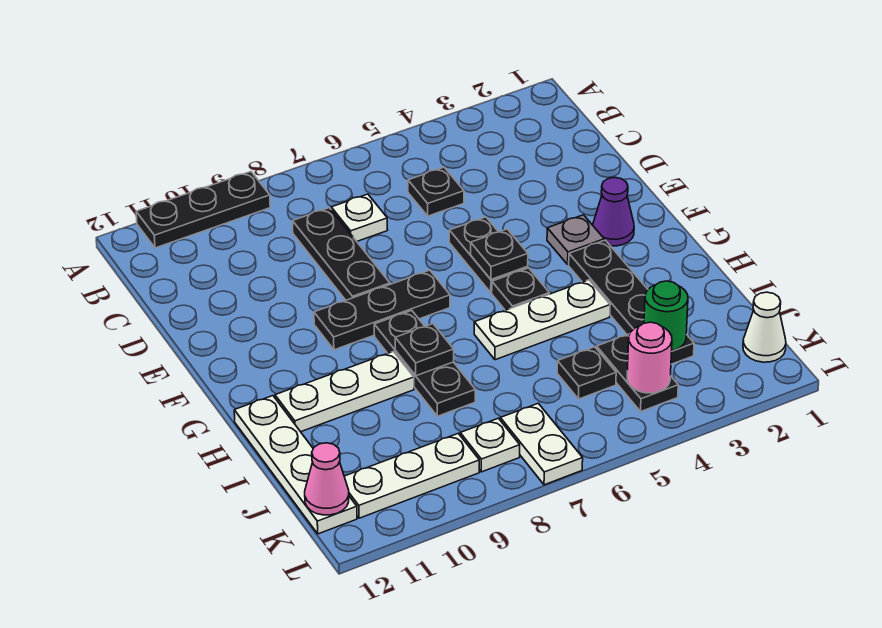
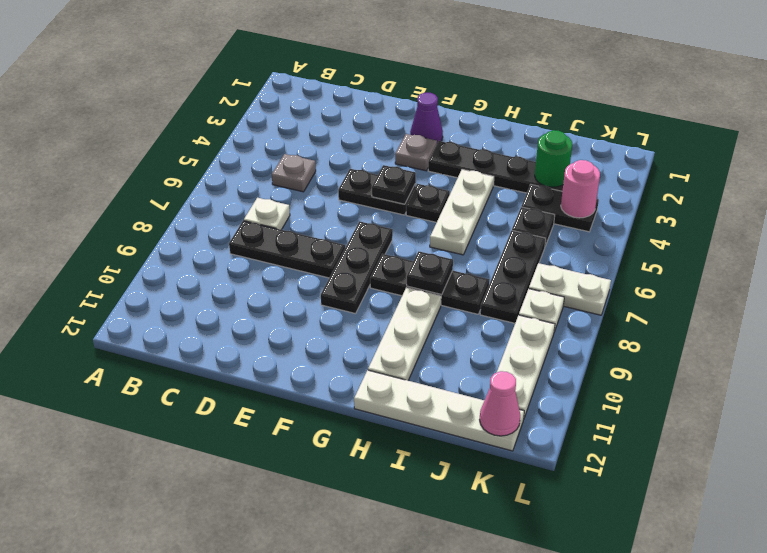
black plate A9:A11 level 1 -> black plate J6:J8 level 1
black plate C5 level 1 -> grey plate C5 level 1
white cone K1 level 1 -> none

